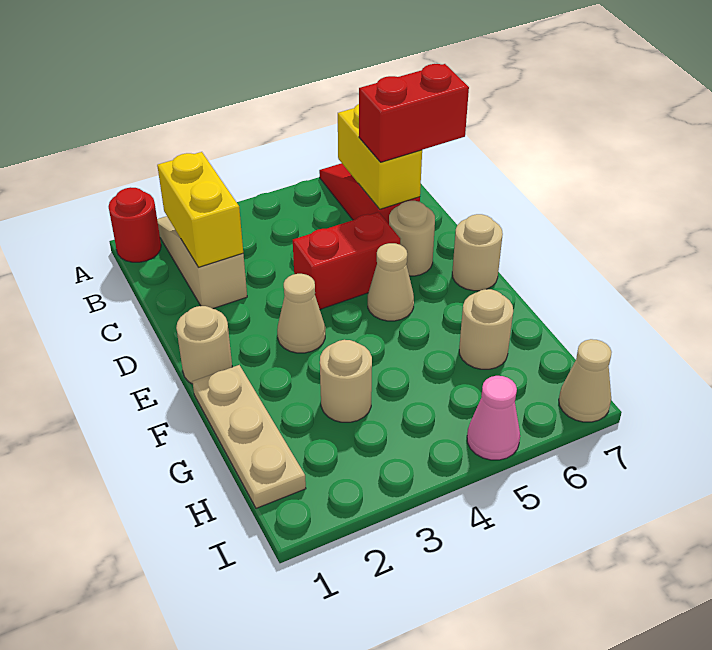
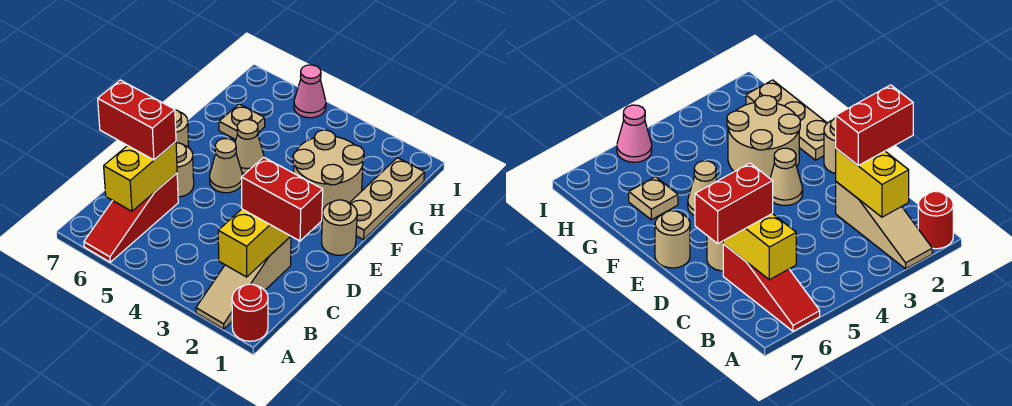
red brick D4:D5 level 1 -> red brick C1:C2 level 3
tan round brick G3 level 1 -> tan round brick F2:G3 level 1
tan round brick G6 level 1 -> tan plate G6 level 1
tan cone I7 level 1 -> tan cone F5 level 1

